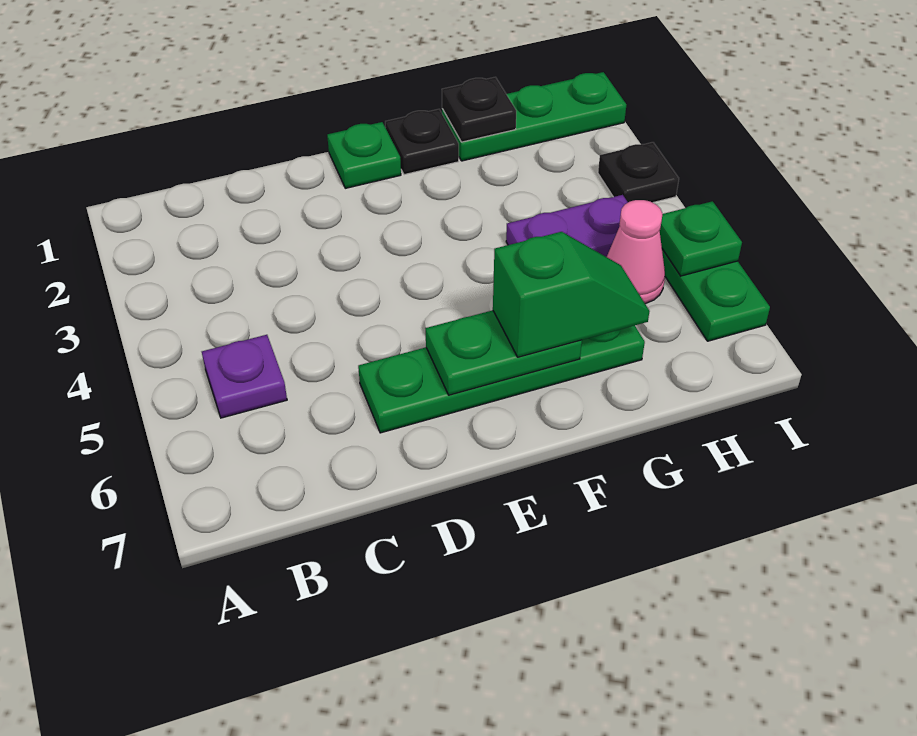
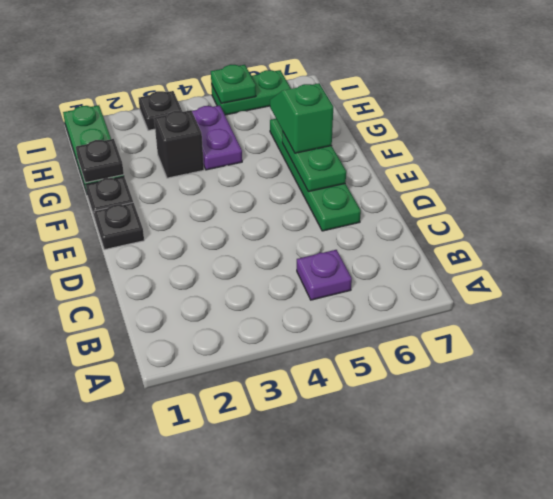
green plate E1 level 1 -> black plate E1 level 1
none -> black brick G3 level 1
pink cone H5 level 1 -> none

